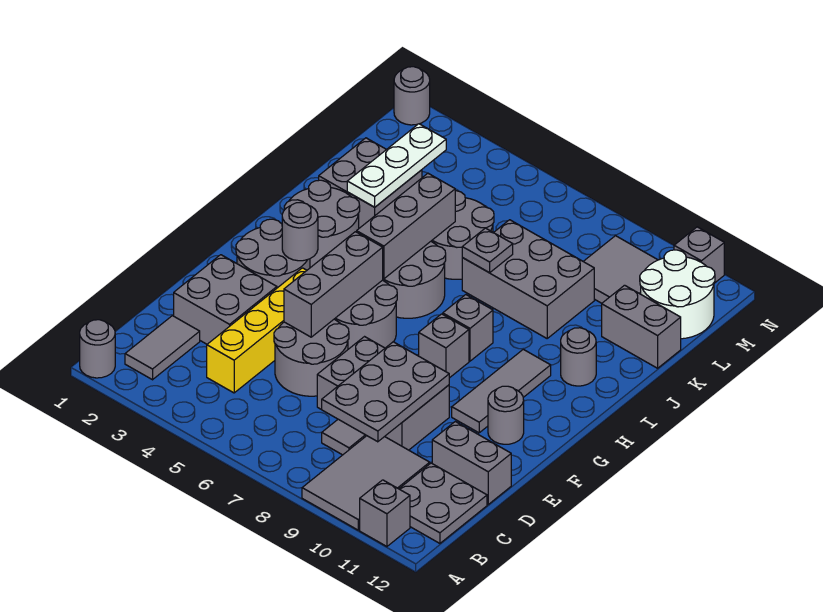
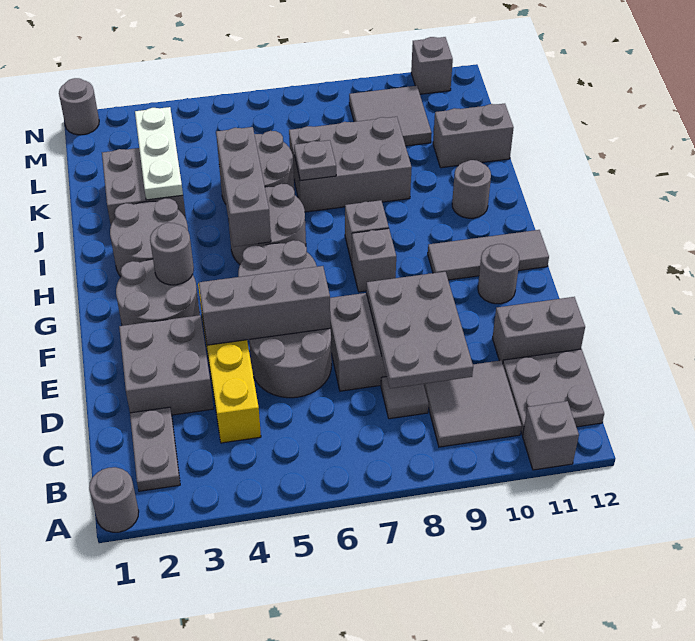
grey tile A9:C10 level 1 -> grey tile B9:C10 level 1
grey tile B2:C2 level 1 -> grey plate B2:C2 level 1
grey brick E5:G5 level 2 -> grey brick E4:E6 level 2
grey tile F10:H10 level 1 -> grey tile G10:G12 level 1
white round brick L11:M12 level 1 -> none

